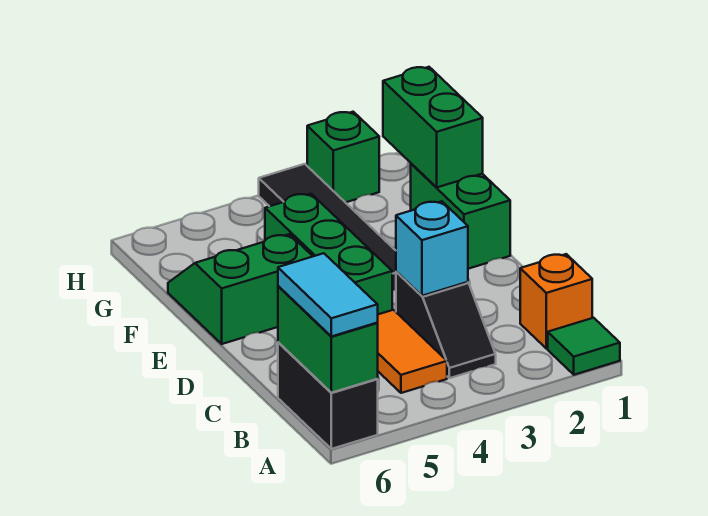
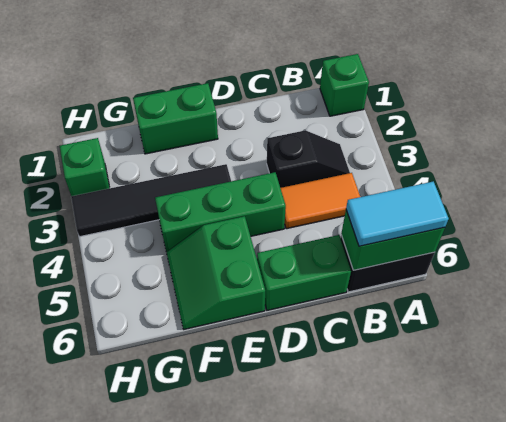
green tile A1 level 1 -> green brick A1 level 1
orange brick B1 level 1 -> none
cyan brick C3 level 2 -> none
green brick F1:G1 level 2 -> green brick C6:D6 level 1

